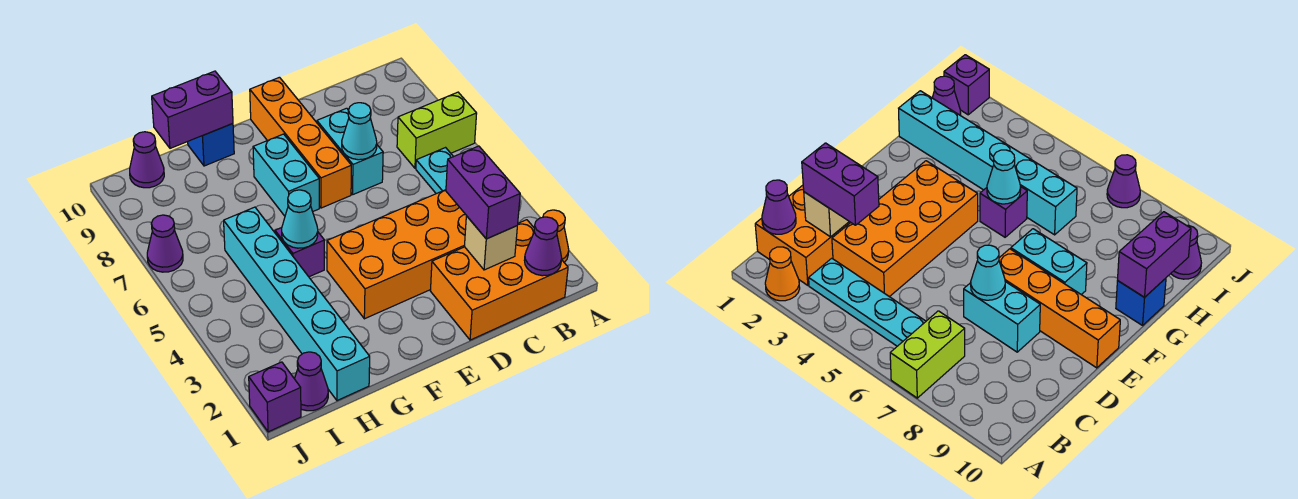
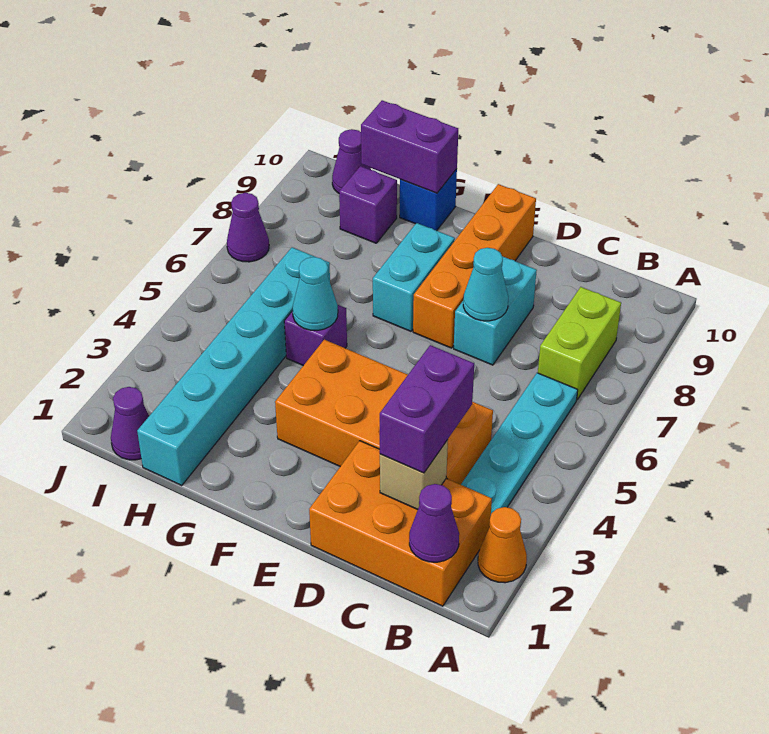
lime brick A7:B7 level 1 -> lime brick B7:B8 level 1
purple brick J1 level 1 -> purple brick H9 level 1

